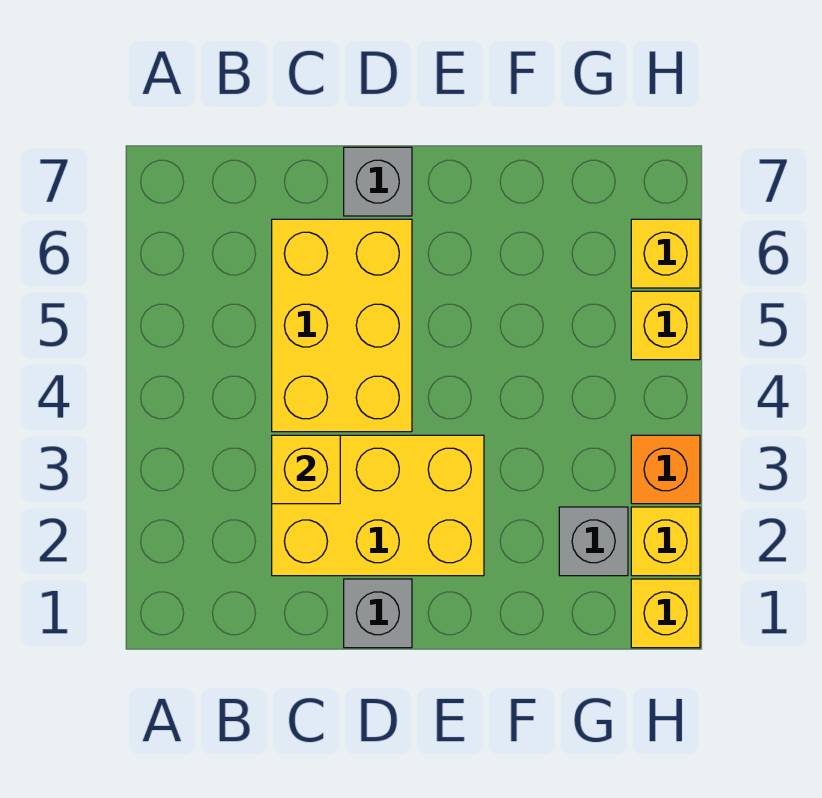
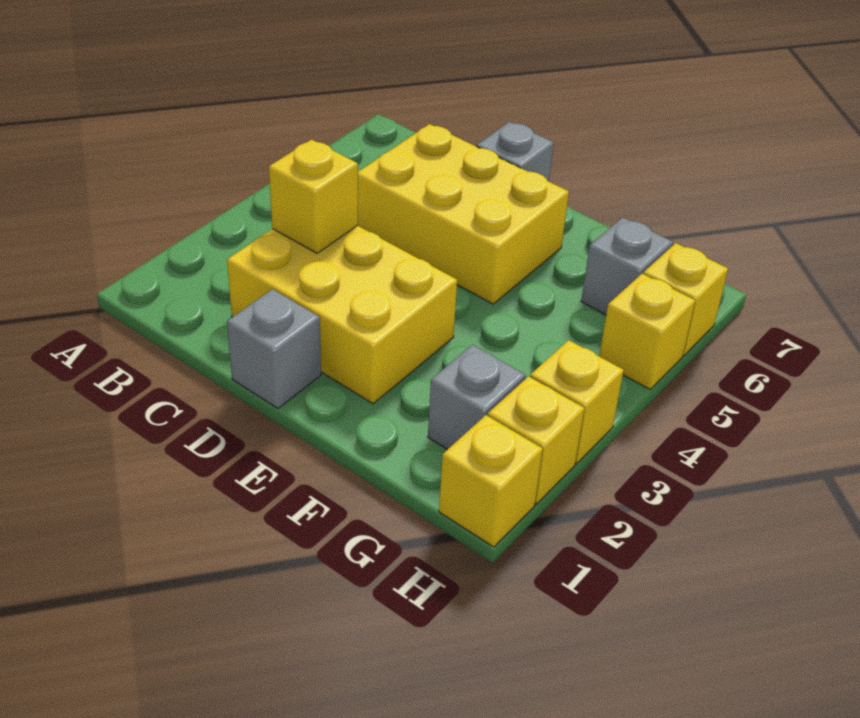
yellow brick C4:D6 level 1 -> yellow brick C5:E6 level 1
none -> grey brick G6 level 1
orange brick H3 level 1 -> yellow brick H3 level 1

